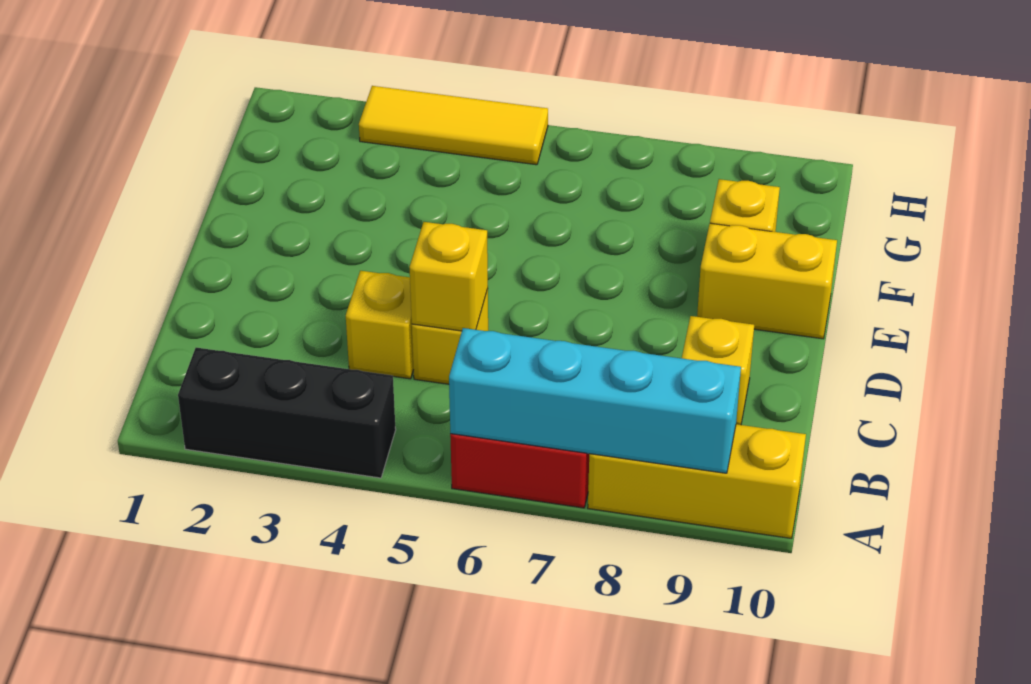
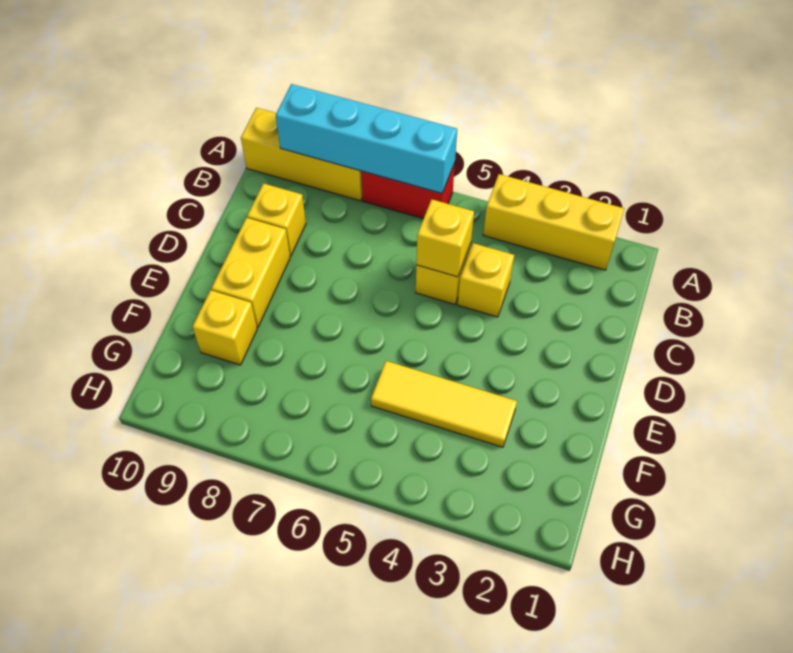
black brick A2:A4 level 1 -> yellow brick A2:A4 level 1
yellow brick E9:E10 level 1 -> yellow brick D9:E9 level 1
yellow tile H3:H5 level 1 -> yellow tile F3:F5 level 1

